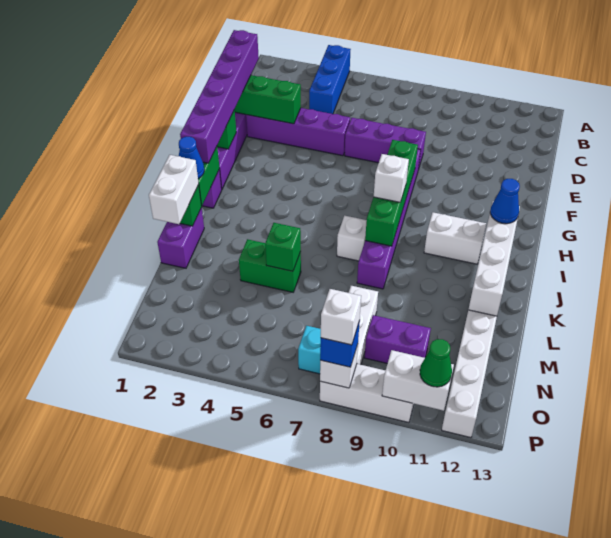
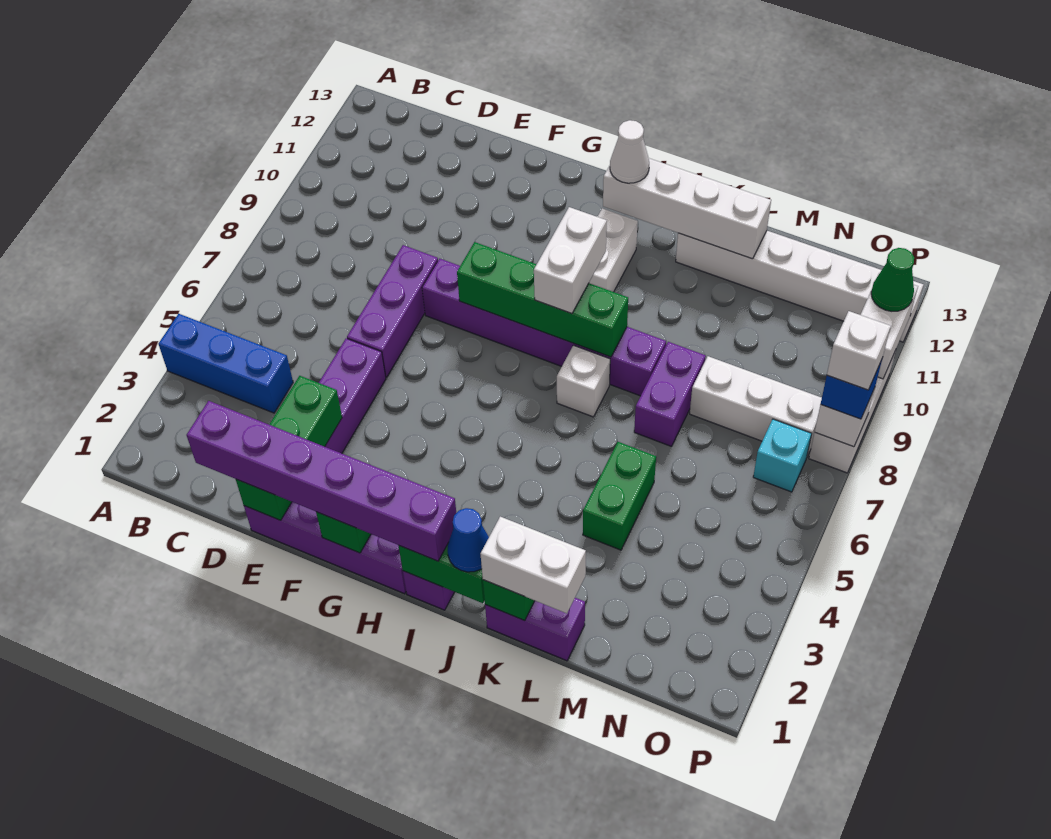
white brick I8 level 3 -> white brick I8:I9 level 3
blue cone I12 level 3 -> white cone I12 level 3
green brick L5 level 2 -> none
purple brick N9:N10 level 1 -> purple brick L7:L8 level 1

